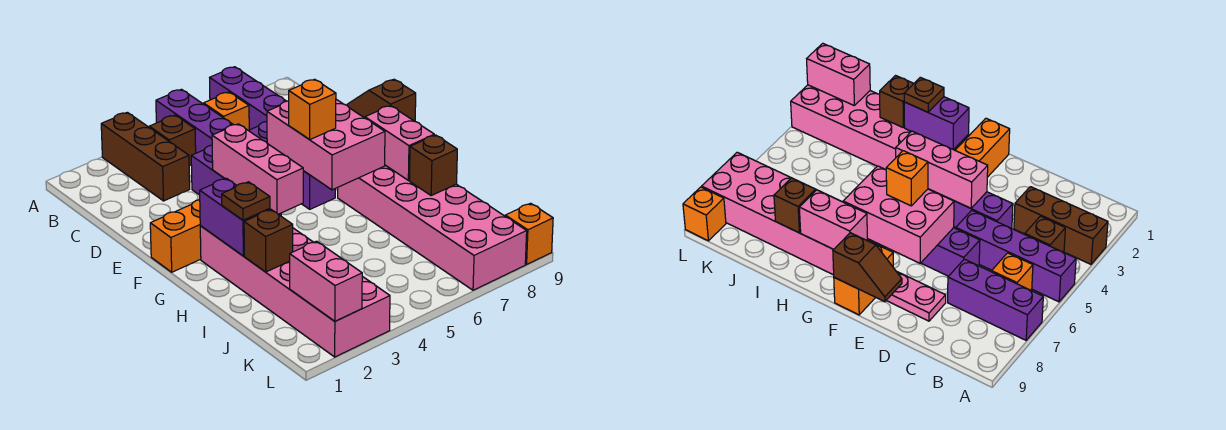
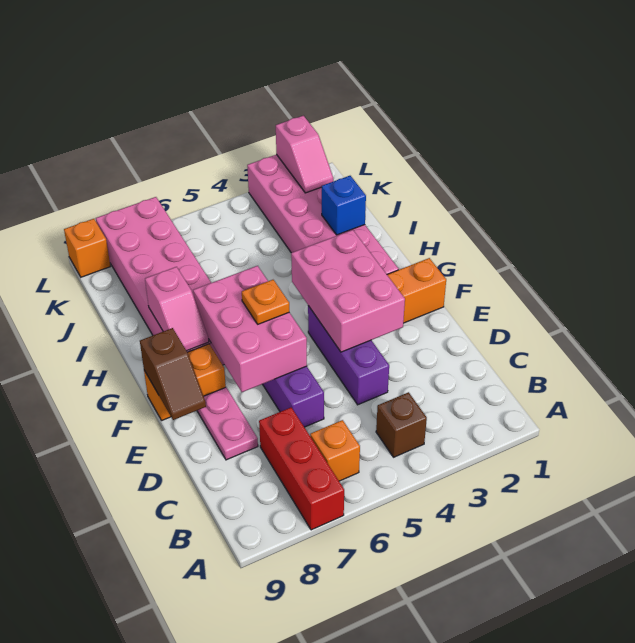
brown brick A3:C3 level 1 -> none
purple brick A5:D5 level 1 -> none
purple brick A7:C7 level 1 -> red brick A7:C7 level 1
pink brick E4:G4 level 2 -> pink brick E3:G4 level 2
orange brick F6 level 3 -> orange plate F6 level 3
purple brick G2:H2 level 2 -> none
pink brick G8:H8 level 2 -> pink slope G8:H8 level 2 top H
brown plate H2 level 3 -> none
brown brick I2 level 2 -> blue brick I2 level 2
brown brick I8 level 2 -> none
pink brick K2:L2 level 2 -> pink slope K2:L2 level 2 top L

